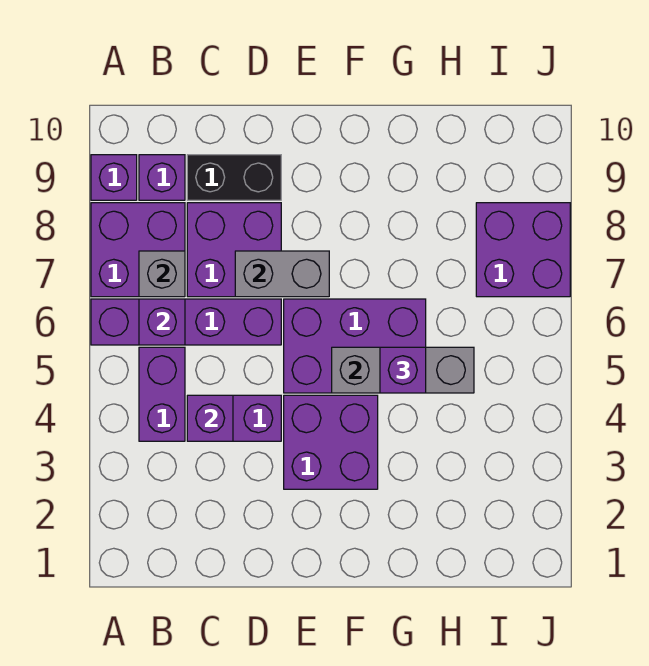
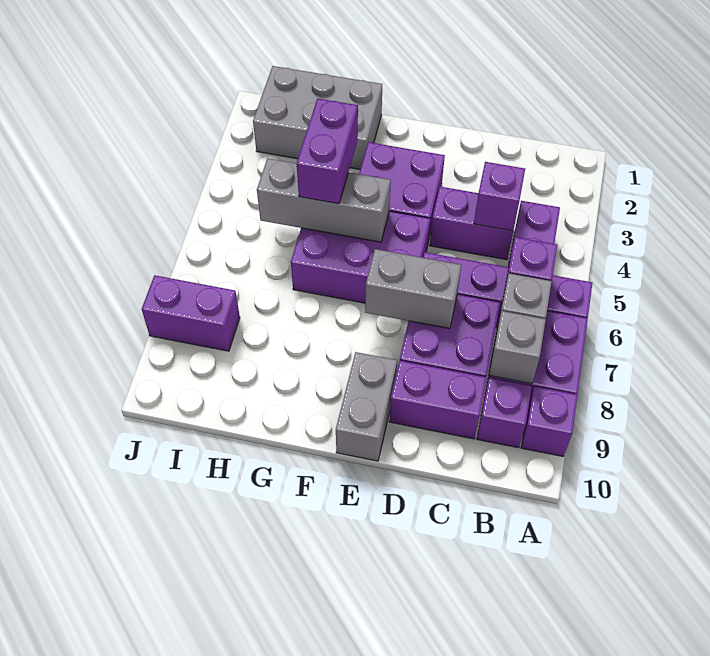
none -> grey brick B8 level 2
black brick C9:D9 level 1 -> purple brick C9:D9 level 1
none -> grey brick E9:E10 level 1
none -> grey brick G1:I2 level 1
purple brick G5 level 3 -> purple brick G4:G5 level 3
purple brick I7:J8 level 1 -> purple brick I8:J8 level 1

